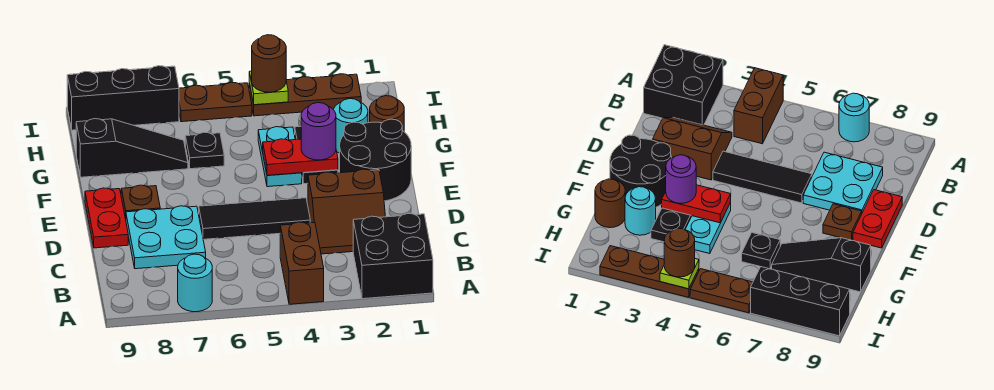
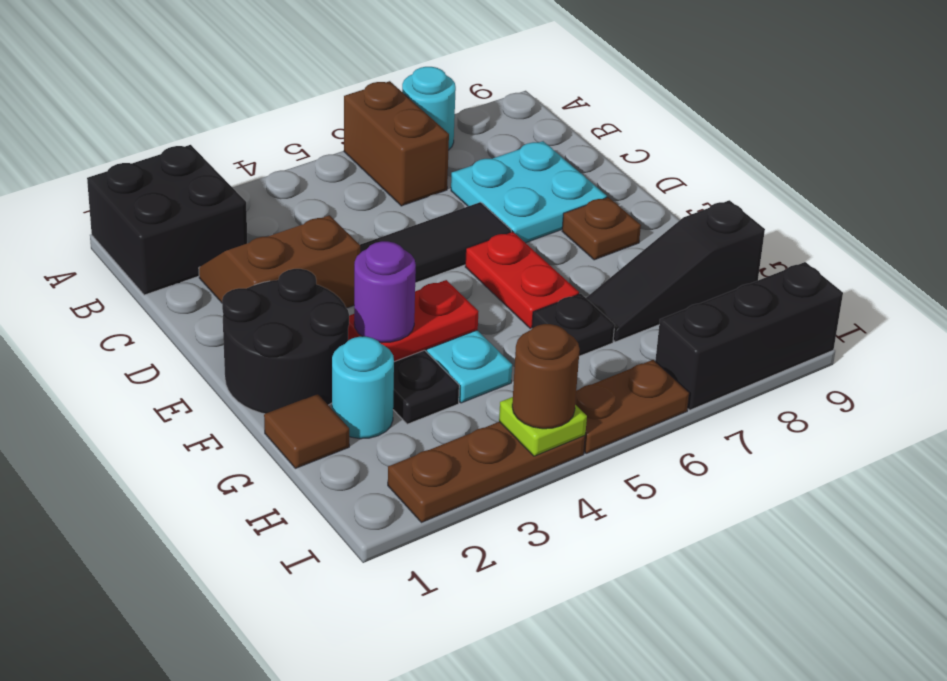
brown brick A4:B4 level 1 -> brown brick A6:B6 level 1
red plate D9:E9 level 1 -> red plate E6:F6 level 1
brown round brick G1 level 1 -> brown tile G1 level 1

